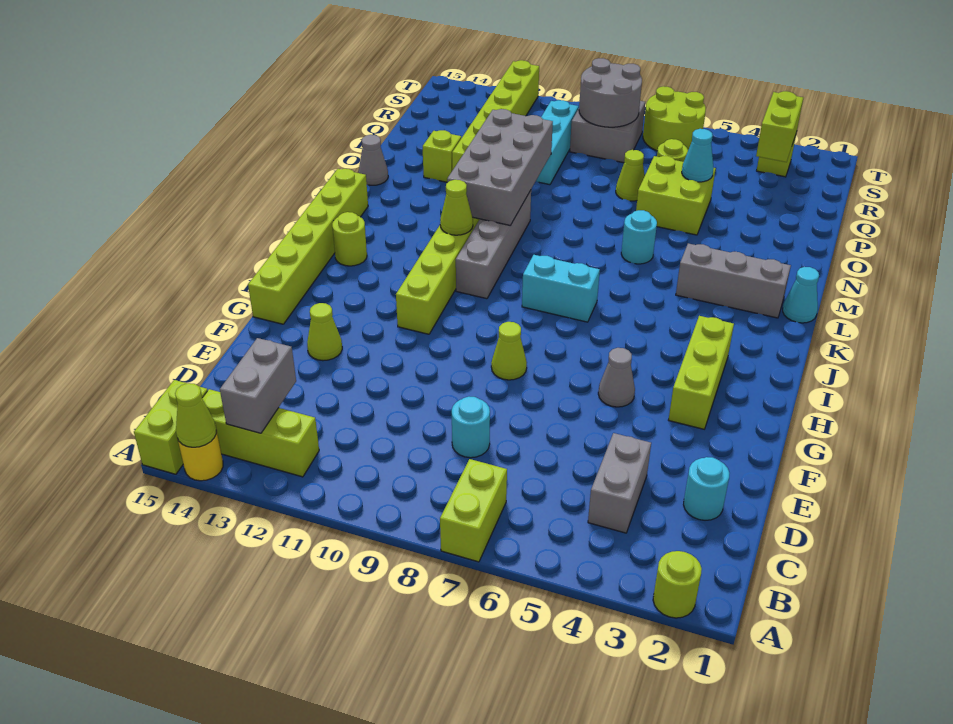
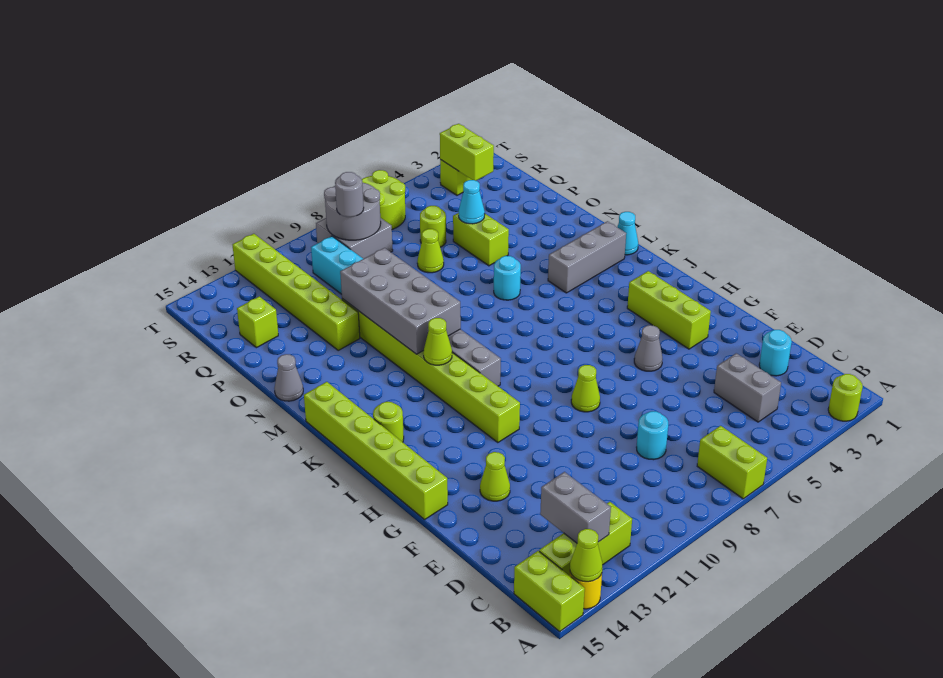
cyan brick J7:J8 level 1 -> none
lime brick O5:P6 level 1 -> lime brick O5:P5 level 1
lime brick O13 level 1 -> lime brick Q14 level 1
none -> grey round brick R9 level 3

